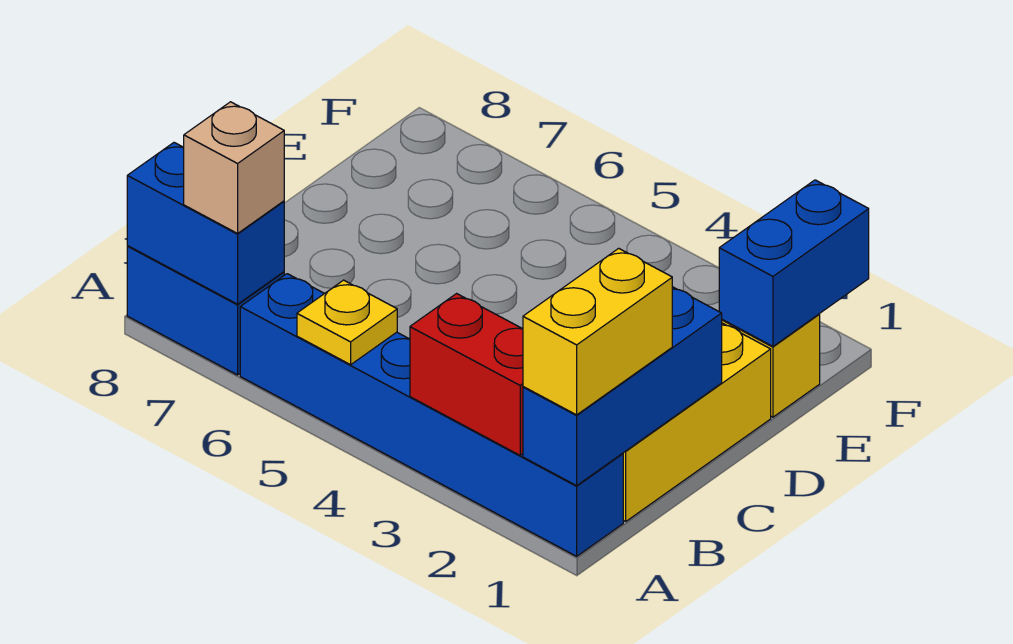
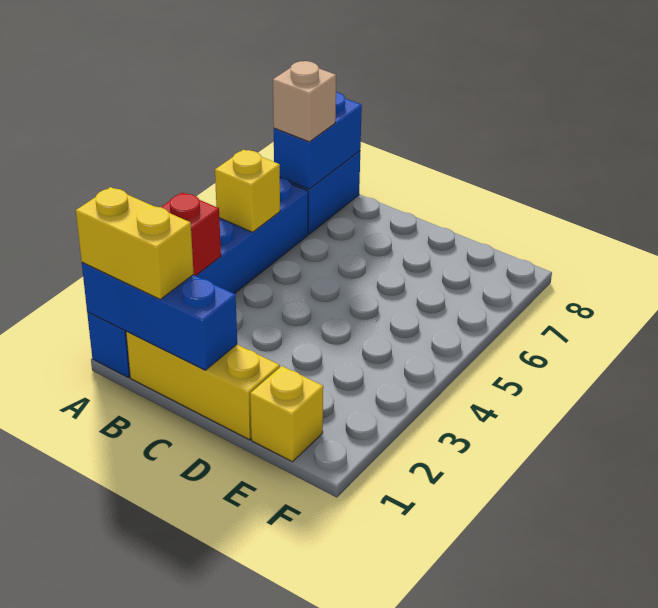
yellow plate A5 level 2 -> yellow brick A5 level 2
blue brick E1:F1 level 2 -> none

